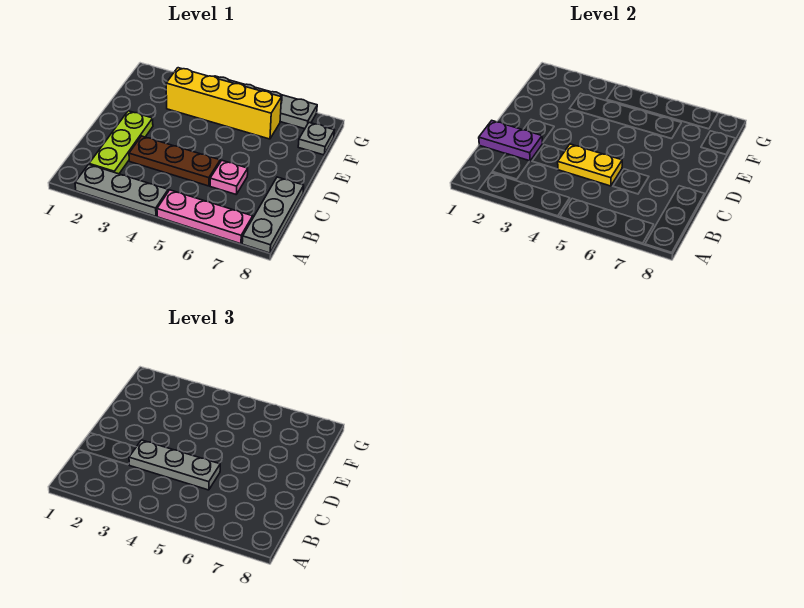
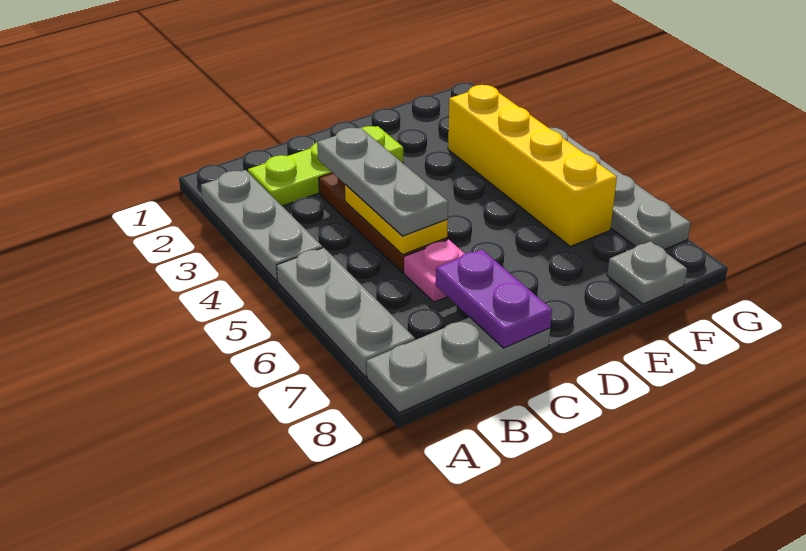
pink plate A5:A7 level 1 -> grey plate A5:A7 level 1
purple plate C1:C2 level 2 -> purple plate C7:C8 level 2

